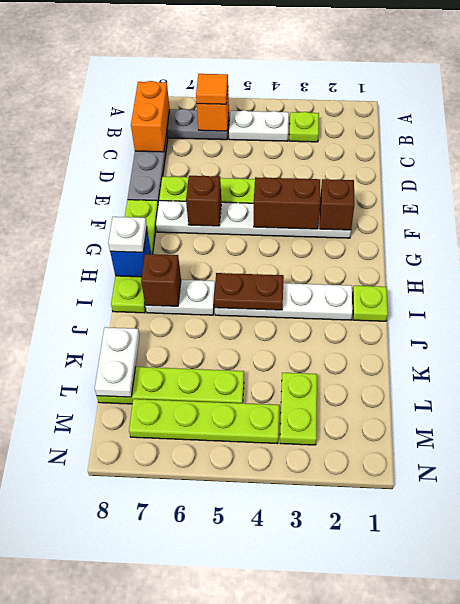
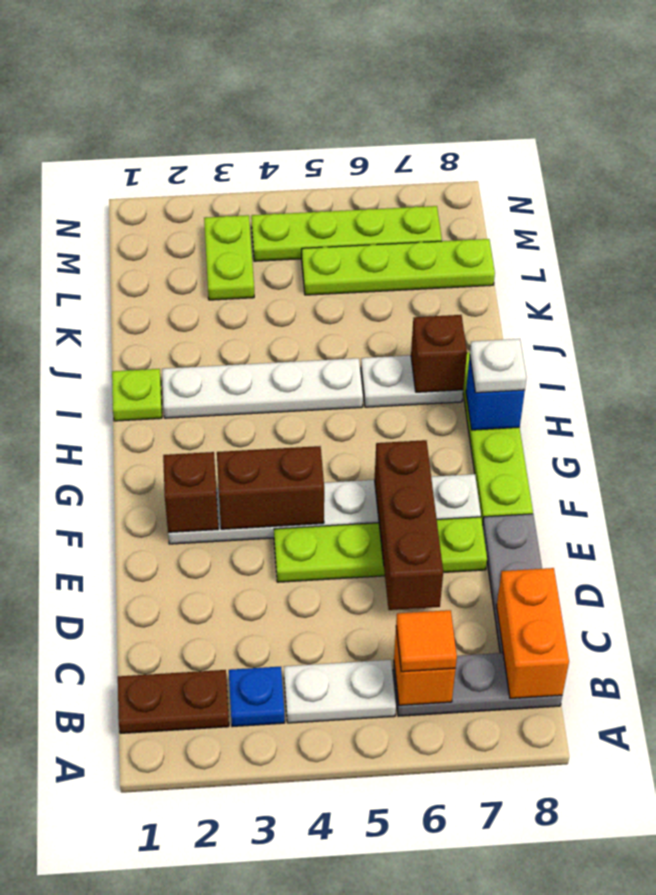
lime plate B3 level 1 -> blue plate B3 level 1
brown brick F6 level 2 -> brown brick D6:F6 level 2
brown plate I4:I5 level 2 -> brown plate B1:B2 level 1
white plate K8:L8 level 2 -> none

